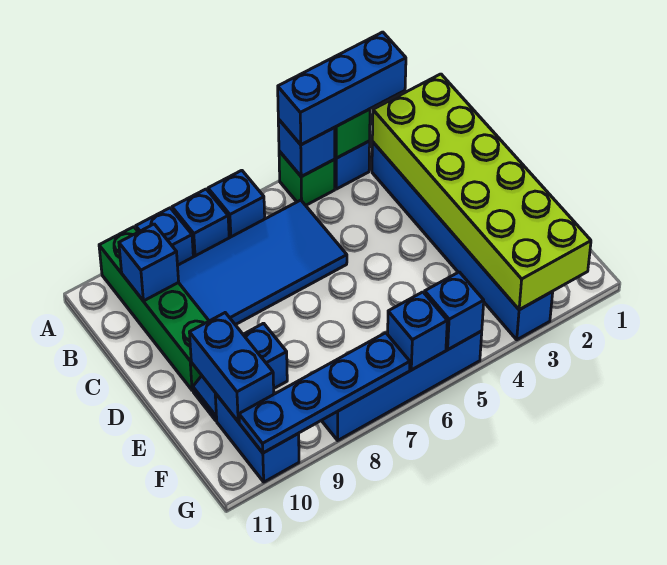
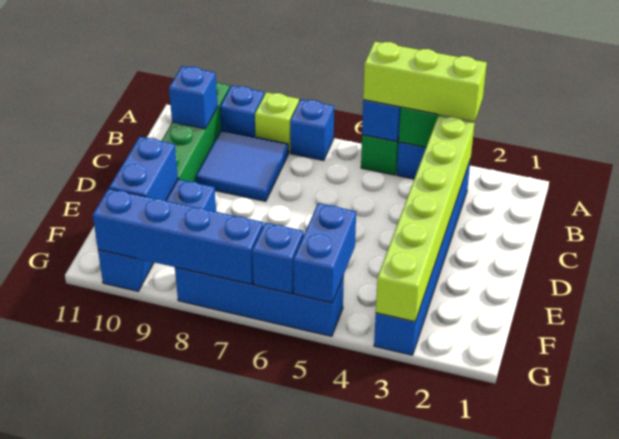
blue brick A3:A5 level 3 -> lime brick A3:A5 level 3
blue brick A8 level 1 -> lime brick A8 level 1
lime brick B2:G3 level 2 -> lime brick B3:G3 level 2
blue tile B6:C9 level 1 -> blue tile B8:C9 level 1
blue brick G5 level 2 -> blue brick F5:G5 level 2
blue plate G7:G10 level 2 -> blue brick G7:G10 level 2

